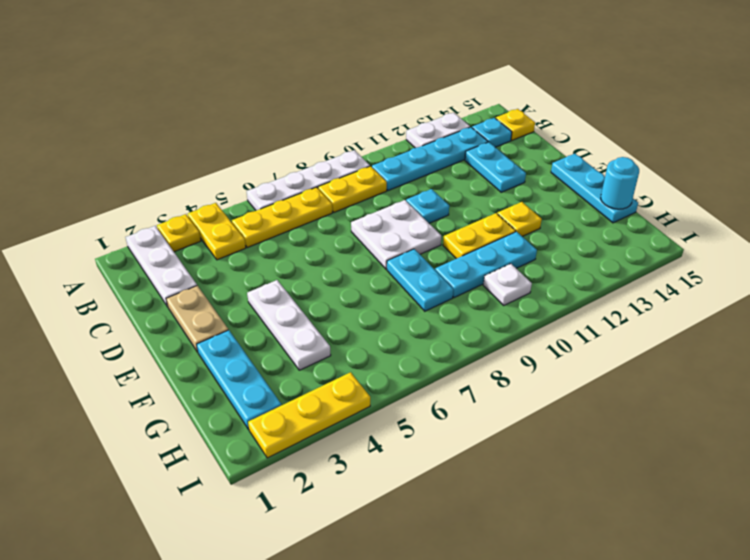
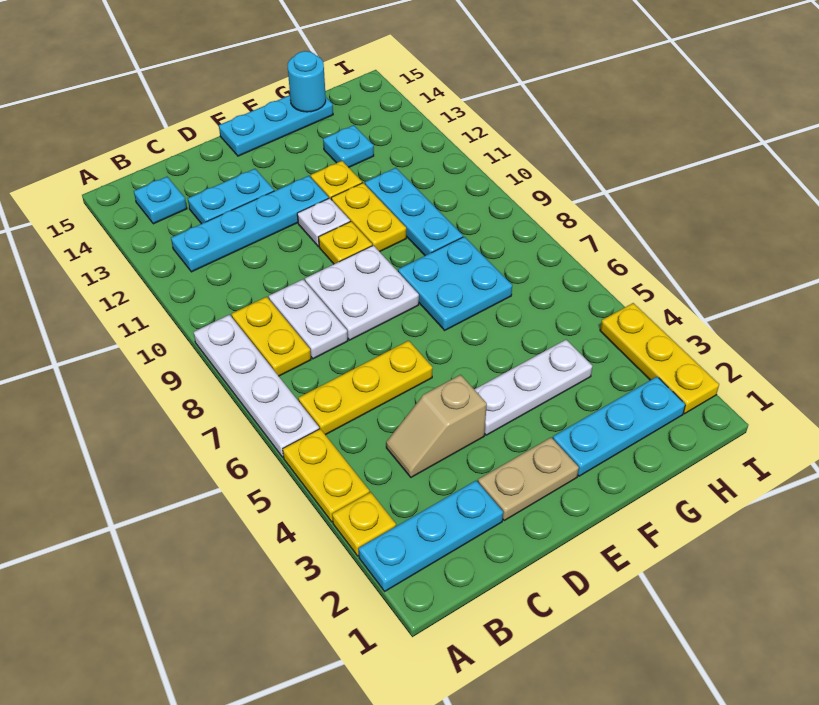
white plate A2:C2 level 1 -> cyan plate A2:C2 level 1
yellow plate A4:B4 level 1 -> yellow plate A4:A5 level 1
white plate A12:A13 level 1 -> white plate C8:C9 level 1
yellow plate B5:B7 level 1 -> yellow plate B6:D6 level 1
cyan plate B10:B13 level 1 -> cyan plate B12:E12 level 1
yellow plate B15 level 1 -> yellow plate E10 level 1
none -> tan slope C4:D4 level 1 top D
cyan plate D10 level 1 -> cyan plate G13 level 1
cyan plate F8:G8 level 1 -> cyan plate F7:G8 level 1
white plate H10 level 1 -> white plate E11 level 1

